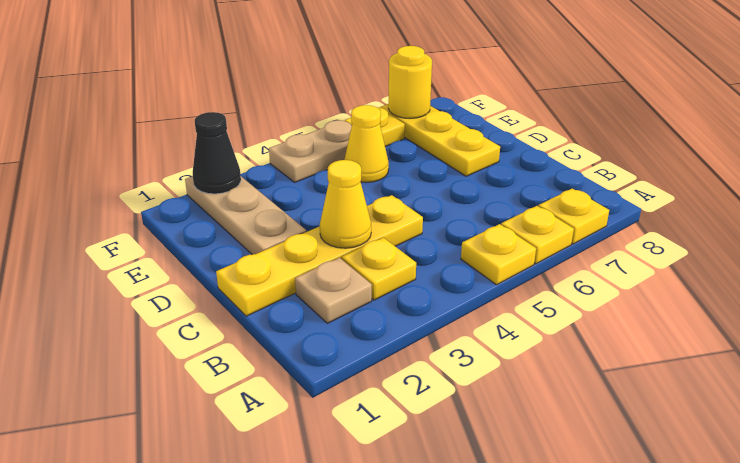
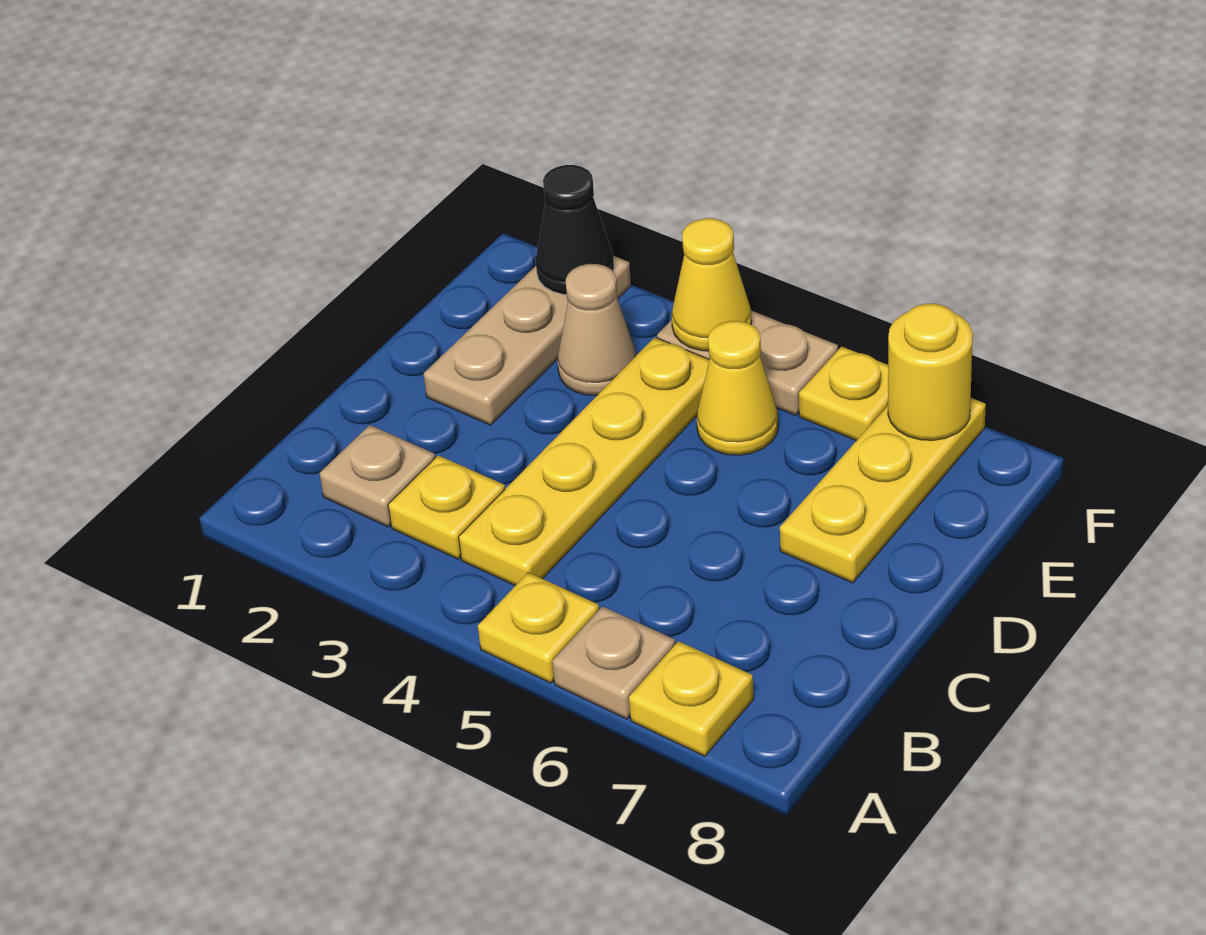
yellow plate A6 level 1 -> tan plate A6 level 1
yellow plate C1:C4 level 1 -> yellow plate B4:E4 level 1
yellow cone C3 level 2 -> yellow cone F4 level 2
none -> tan cone E3 level 1

